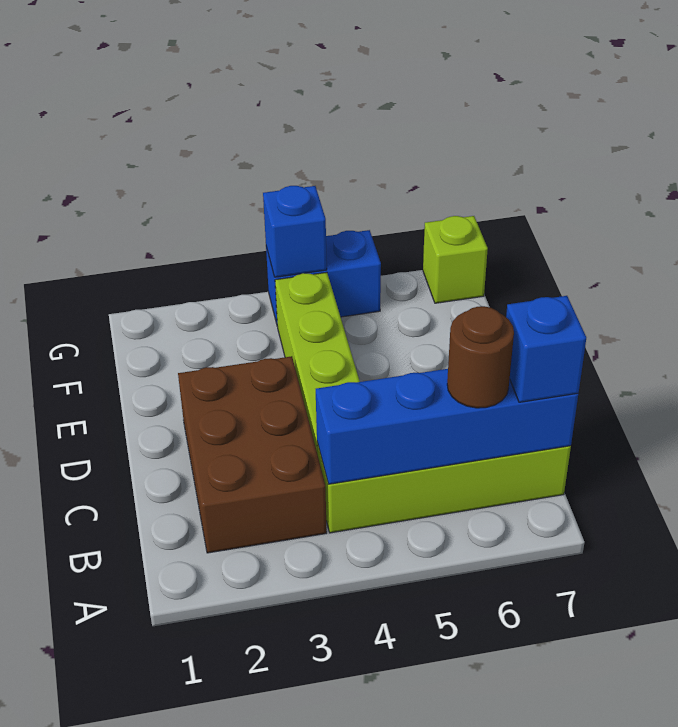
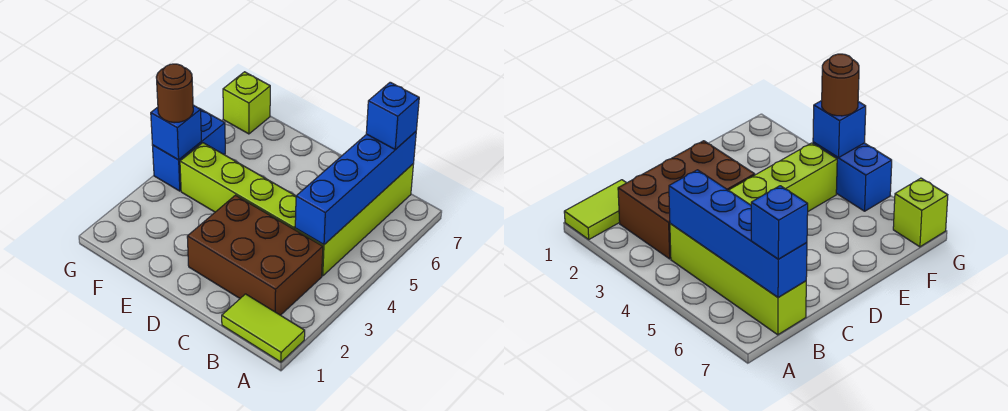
none -> lime tile A1:B1 level 1
brown round brick B6 level 3 -> brown round brick G4 level 3

